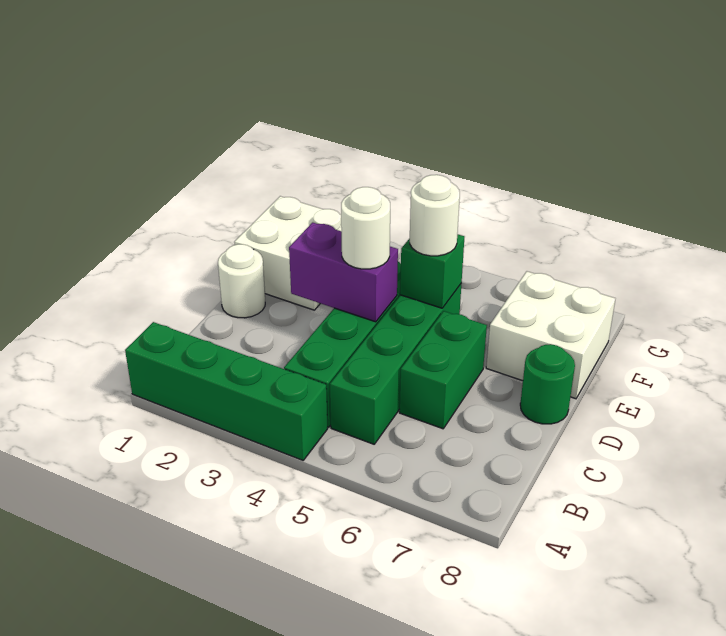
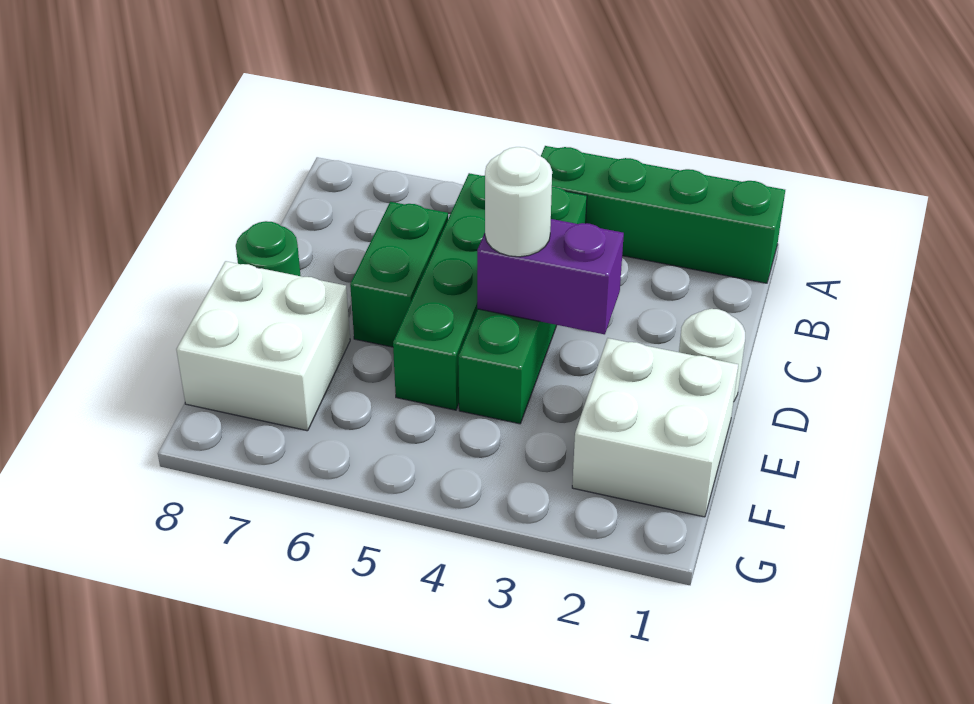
green brick E5 level 2 -> none
white round brick E5 level 3 -> none

